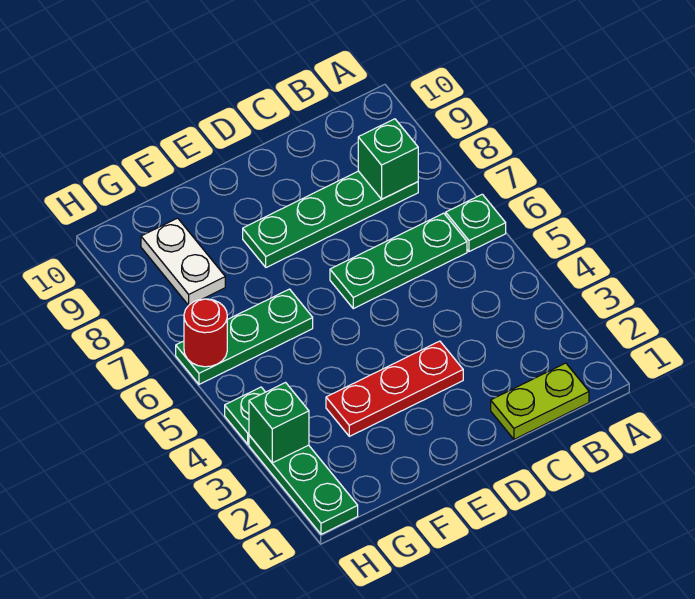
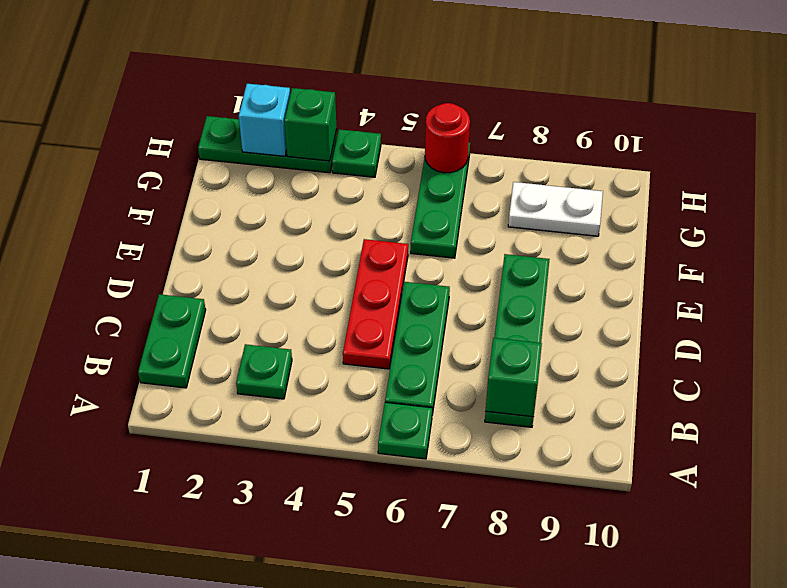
lime plate B1:C1 level 1 -> green plate B1:C1 level 1
none -> green plate B3 level 1
red plate D3:F3 level 1 -> red plate C5:E5 level 1
none -> cyan brick H2 level 2

